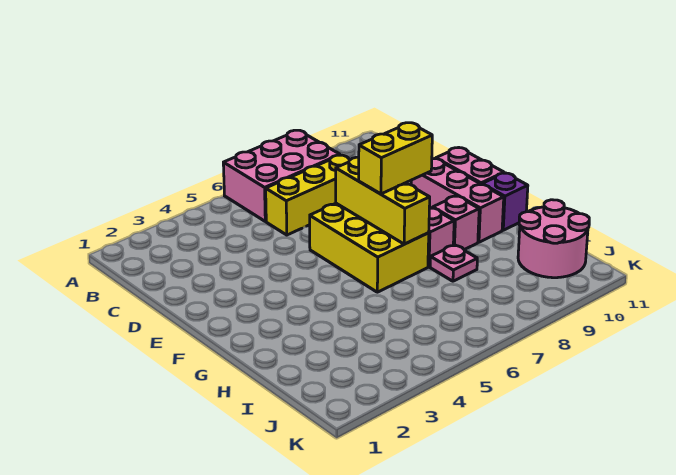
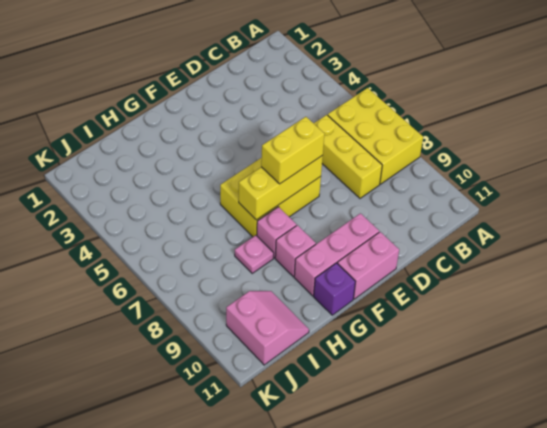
pink brick A6:B8 level 1 -> yellow brick A6:B8 level 1
yellow brick F7:F8 level 3 -> yellow brick E7:F7 level 3
pink round brick I10:J11 level 1 -> pink slope I10:J11 level 1 top J

